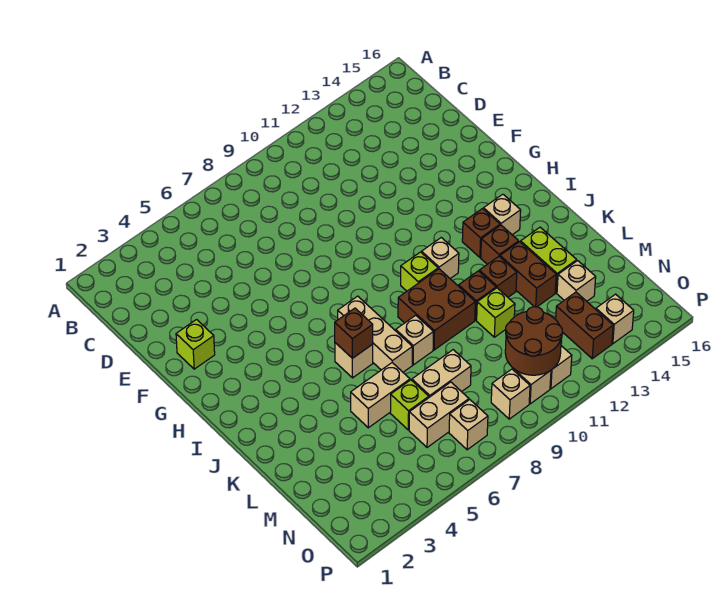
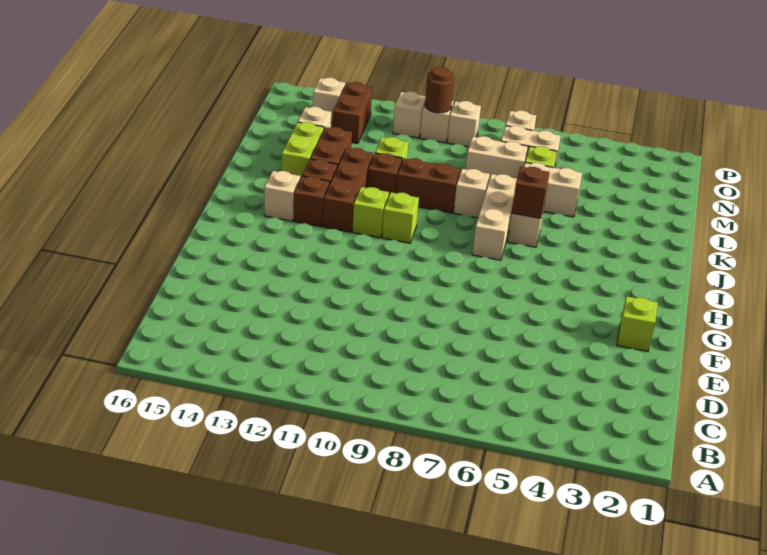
tan brick I11 level 1 -> lime brick I11 level 1
brown brick J9:K10 level 1 -> brown brick K9:K10 level 1
brown brick K12 level 1 -> brown brick I12:K12 level 1
brown round brick N10:O11 level 2 -> brown round brick O10 level 2

